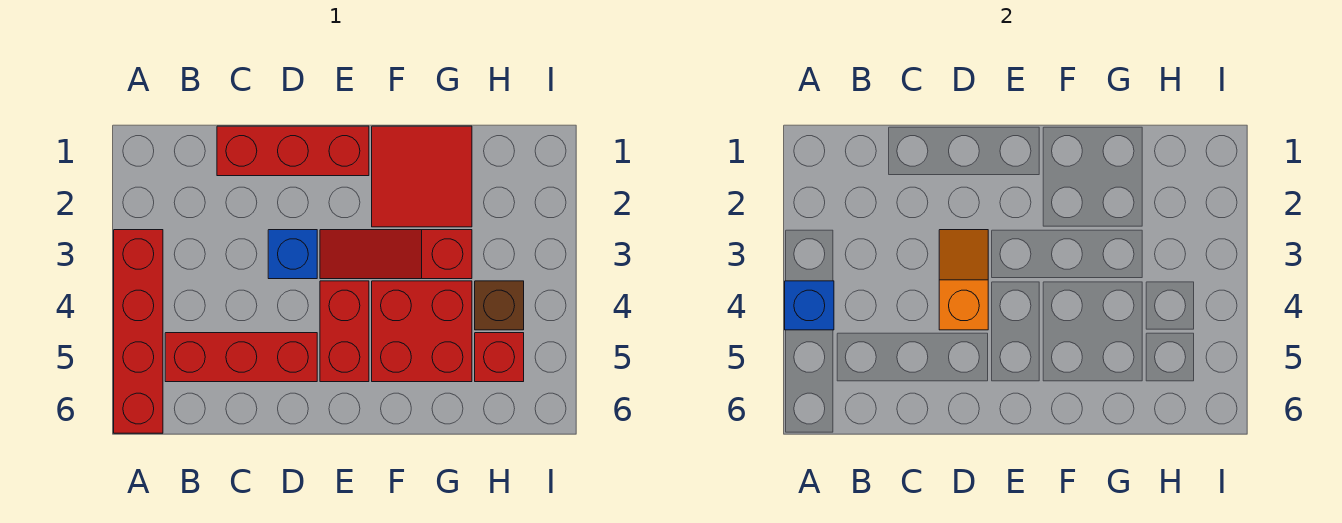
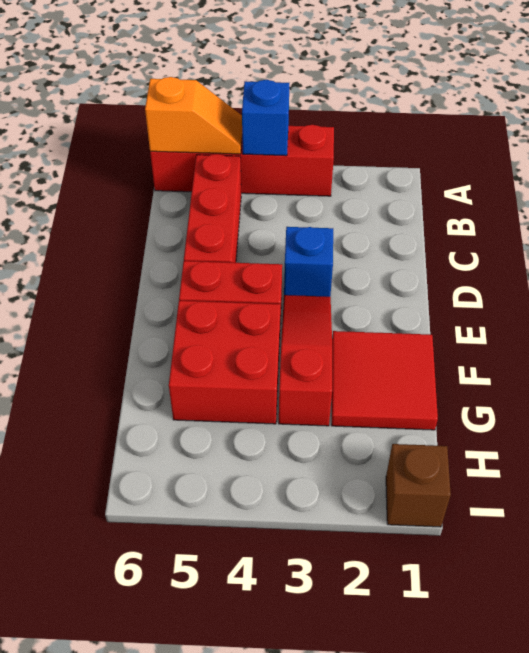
red brick C1:E1 level 1 -> none
orange slope D3:D4 level 2 top 4 -> orange slope A5:A6 level 2 top 6
brown brick H4 level 1 -> brown brick I1 level 1
red brick H5 level 1 -> none

